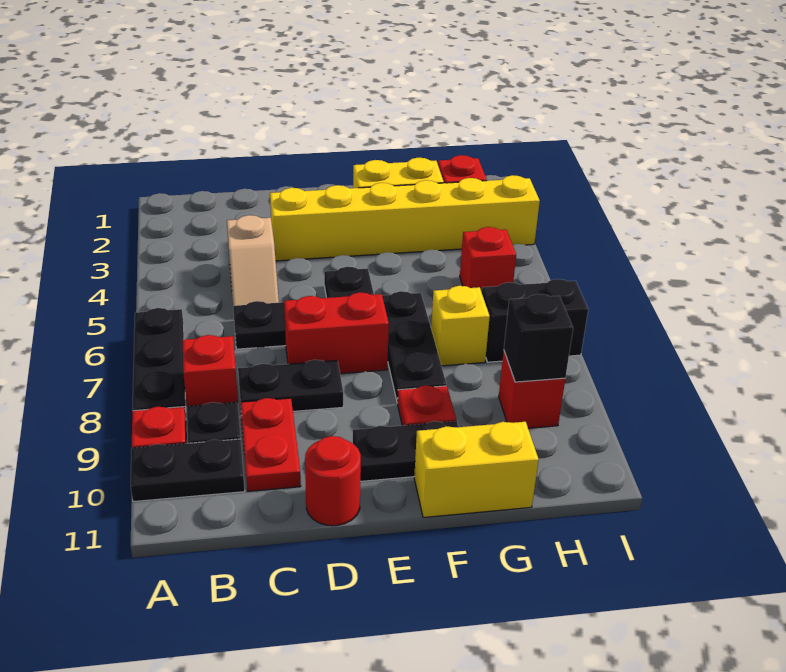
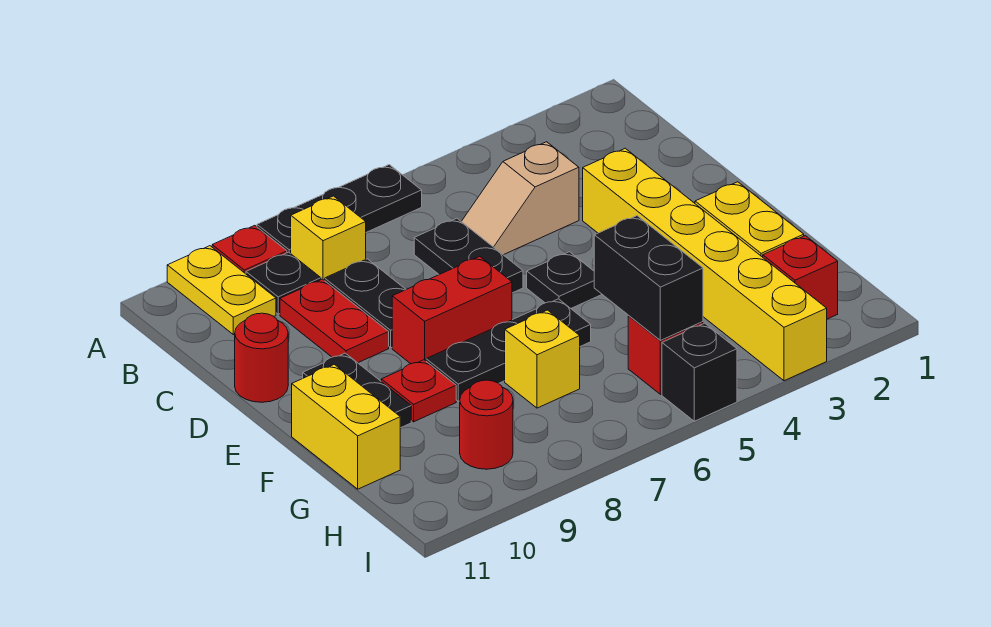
black plate A10:B10 level 1 -> yellow plate A10:B10 level 1
red brick B8 level 1 -> yellow brick B8 level 1
red plate C9:C10 level 1 -> red plate C9:D9 level 1
red brick D7:E7 level 1 -> red brick E7:E8 level 1
black brick H7:I7 level 1 -> black brick G5:H5 level 2
red brick H9 level 1 -> red round brick H9 level 1
black brick H9 level 2 -> black brick I5 level 1

